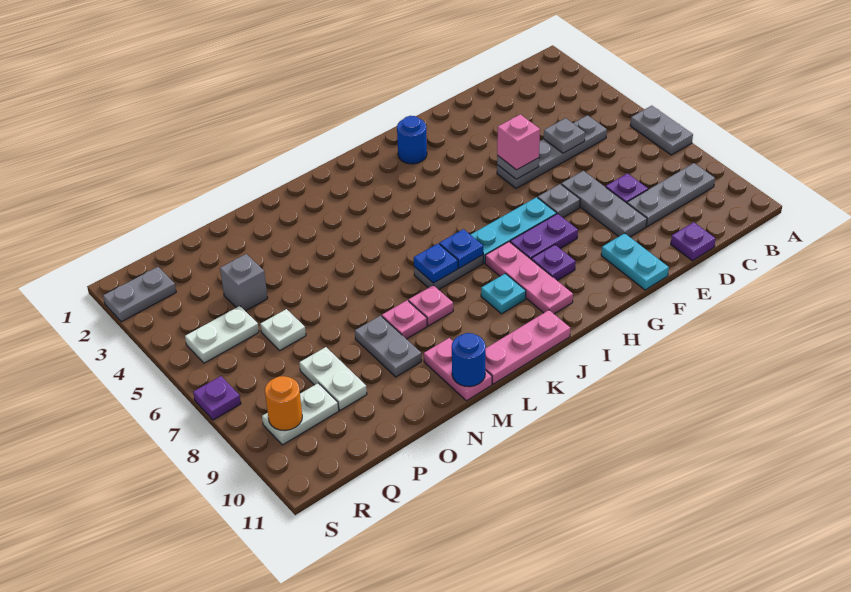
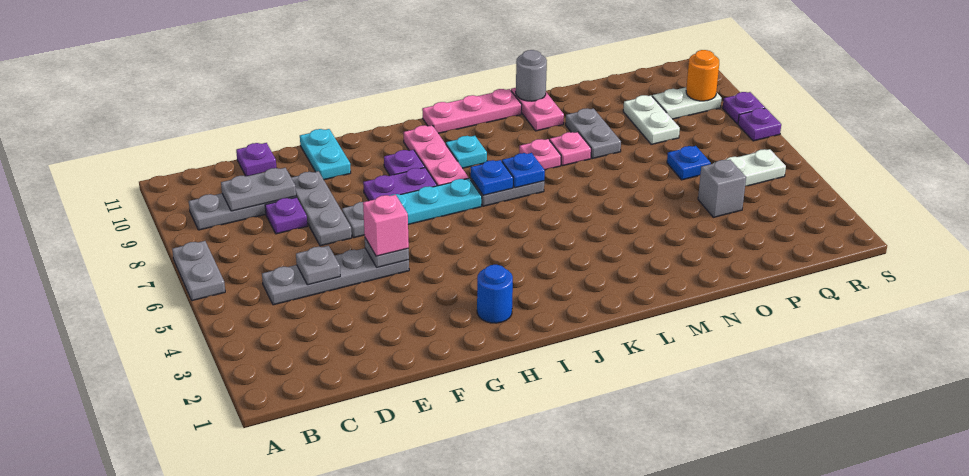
blue round brick M11 level 2 -> grey round brick M11 level 2
white plate P6 level 1 -> blue plate P6 level 1
grey plate R2:S2 level 1 -> grey plate C9:D9 level 2
none -> purple plate S8 level 1

